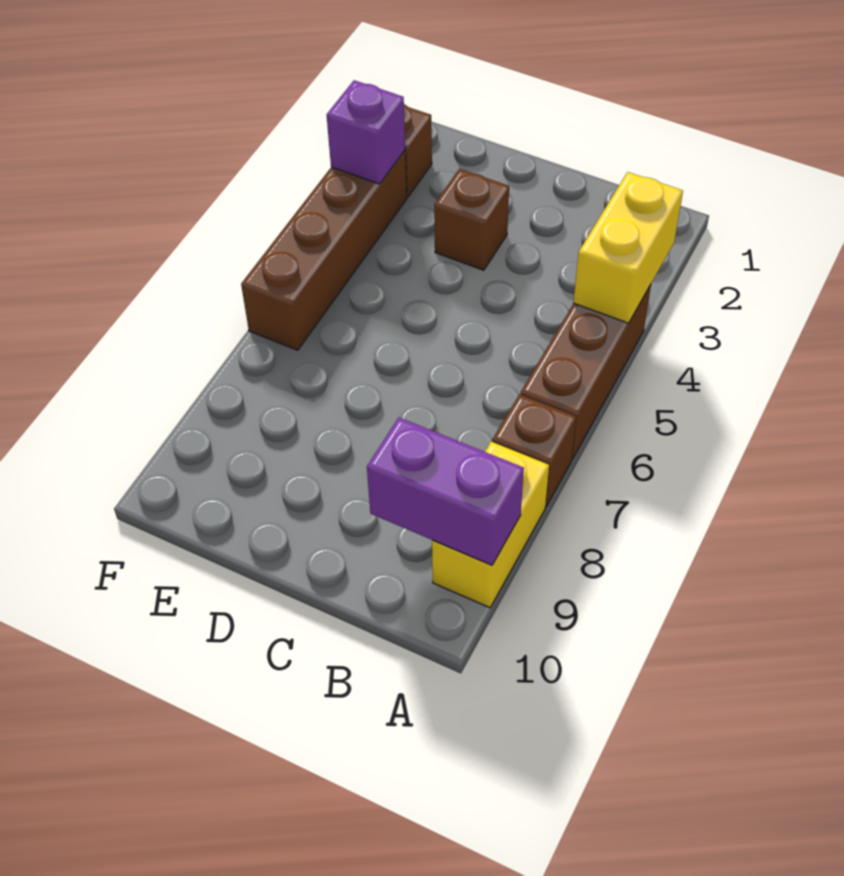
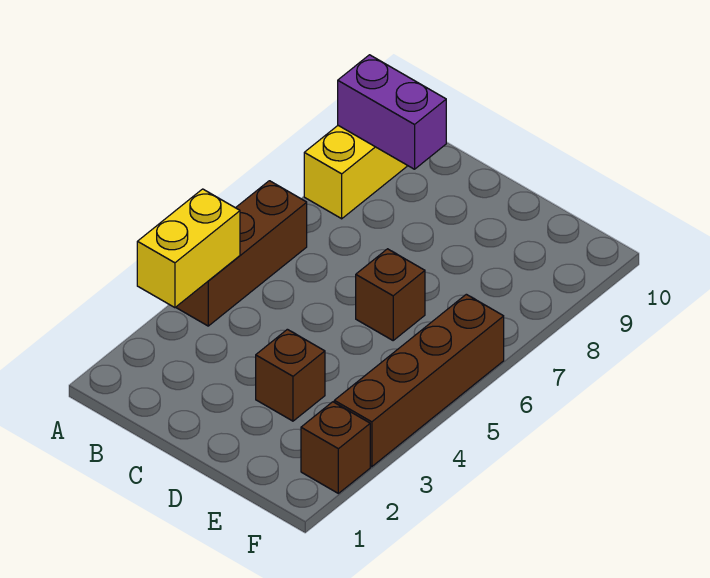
brown brick A7 level 1 -> brown brick D6 level 1
purple brick F3 level 2 -> none

